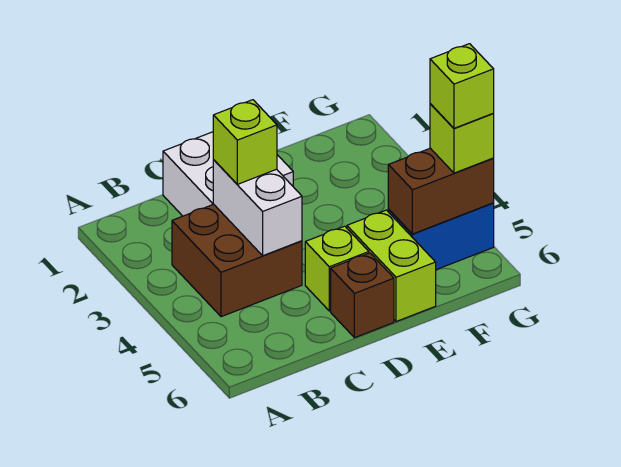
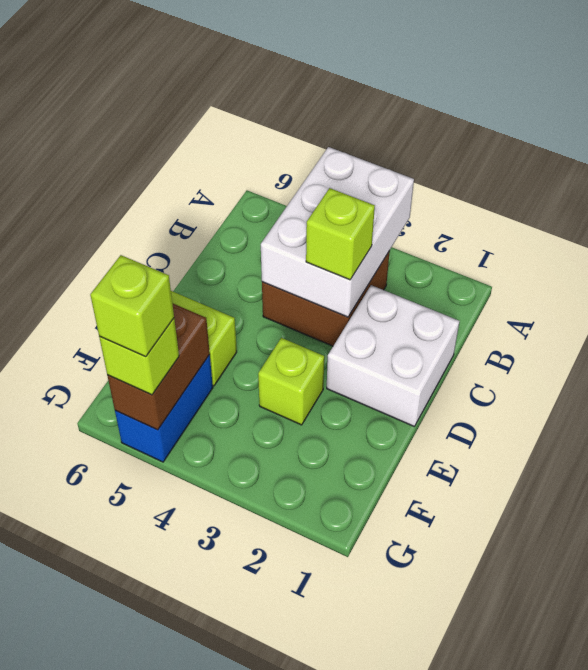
white brick C3:C4 level 2 -> white brick A3:C4 level 2
lime brick D5 level 1 -> lime brick E3 level 1
brown brick D6 level 1 -> none

